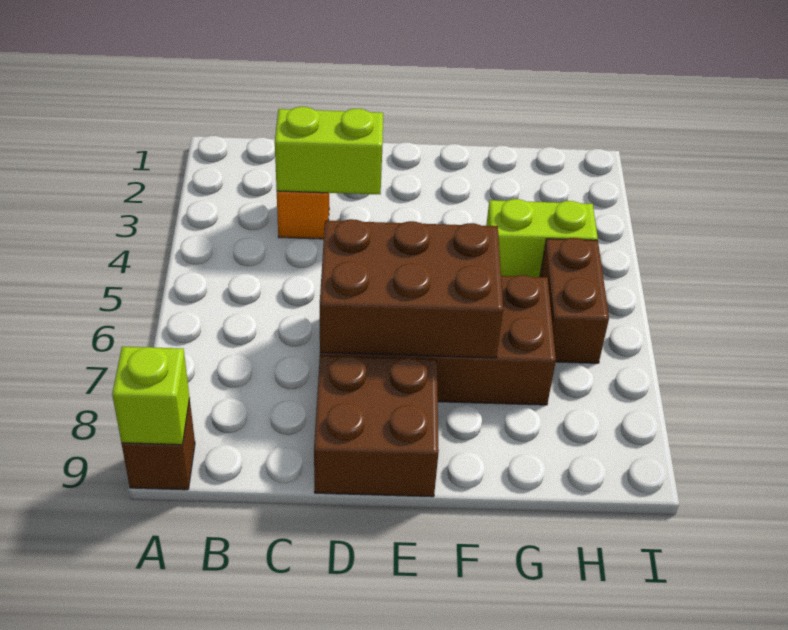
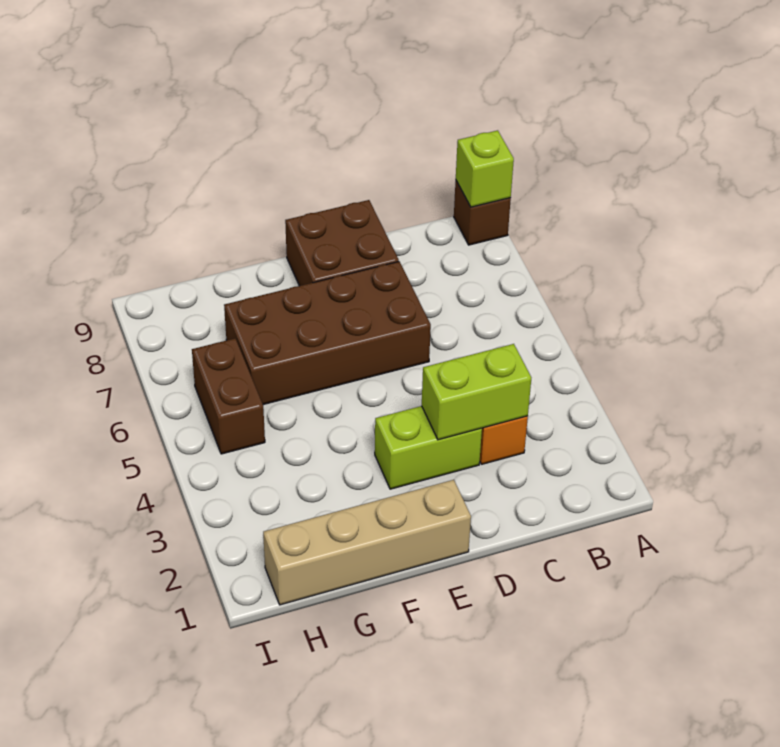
brown brick D6:F7 level 2 -> none
none -> tan brick E1:H1 level 1
lime brick G4:H4 level 1 -> lime brick D3:E3 level 1

